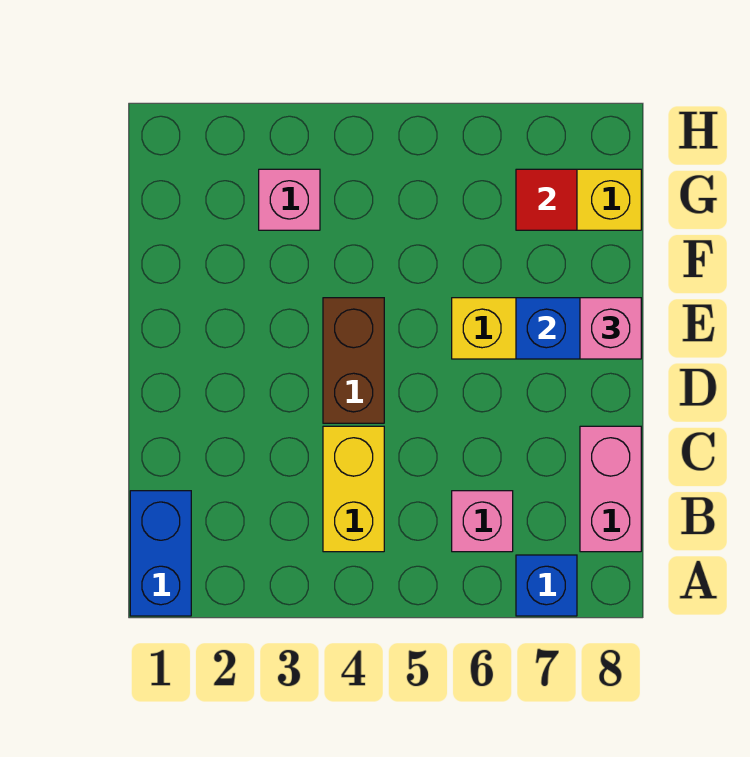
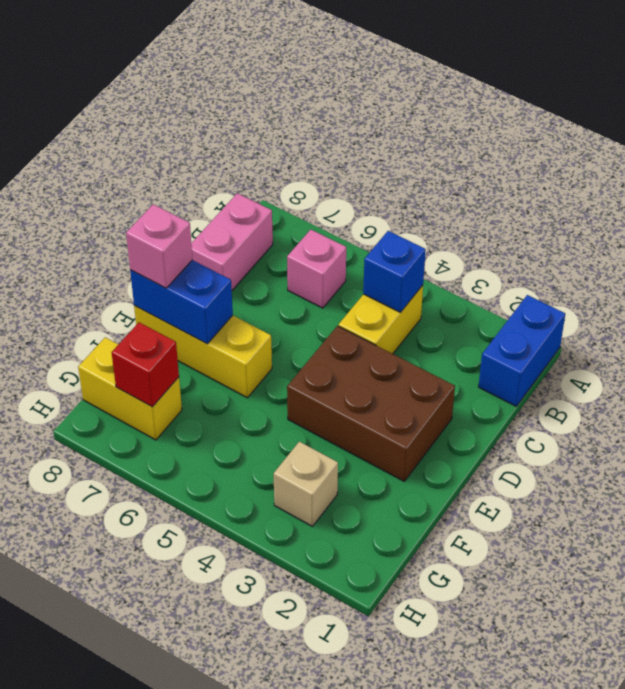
blue brick A7 level 1 -> blue brick B4 level 2
brown brick D4:E4 level 1 -> brown brick D2:E4 level 1
pink brick G3 level 1 -> tan brick G3 level 1
red tile G7 level 2 -> red brick G7 level 2

